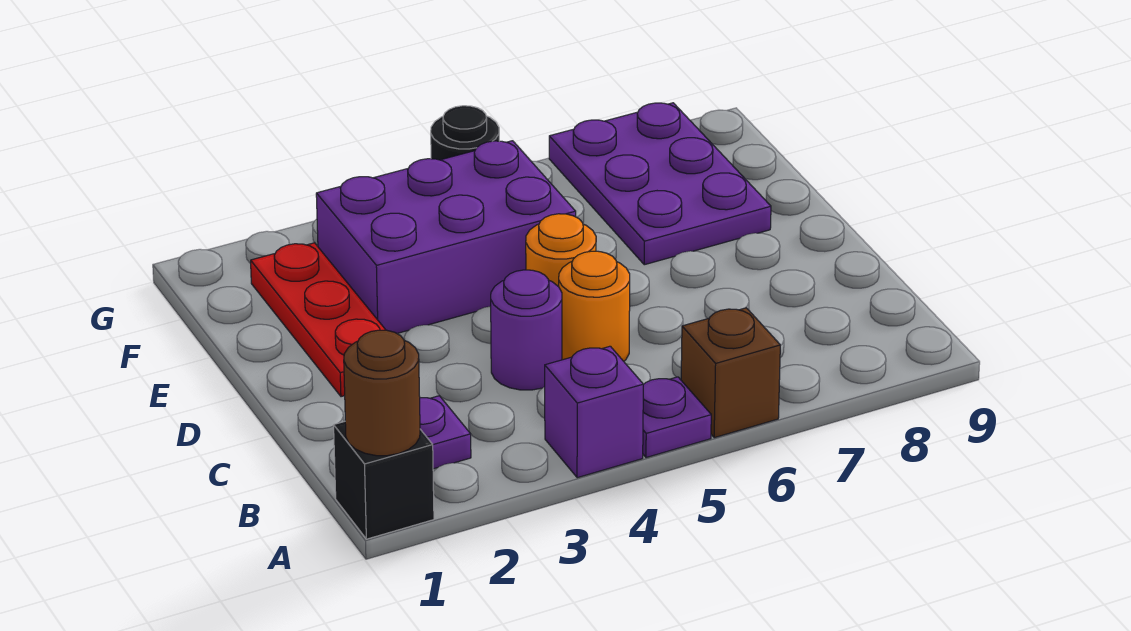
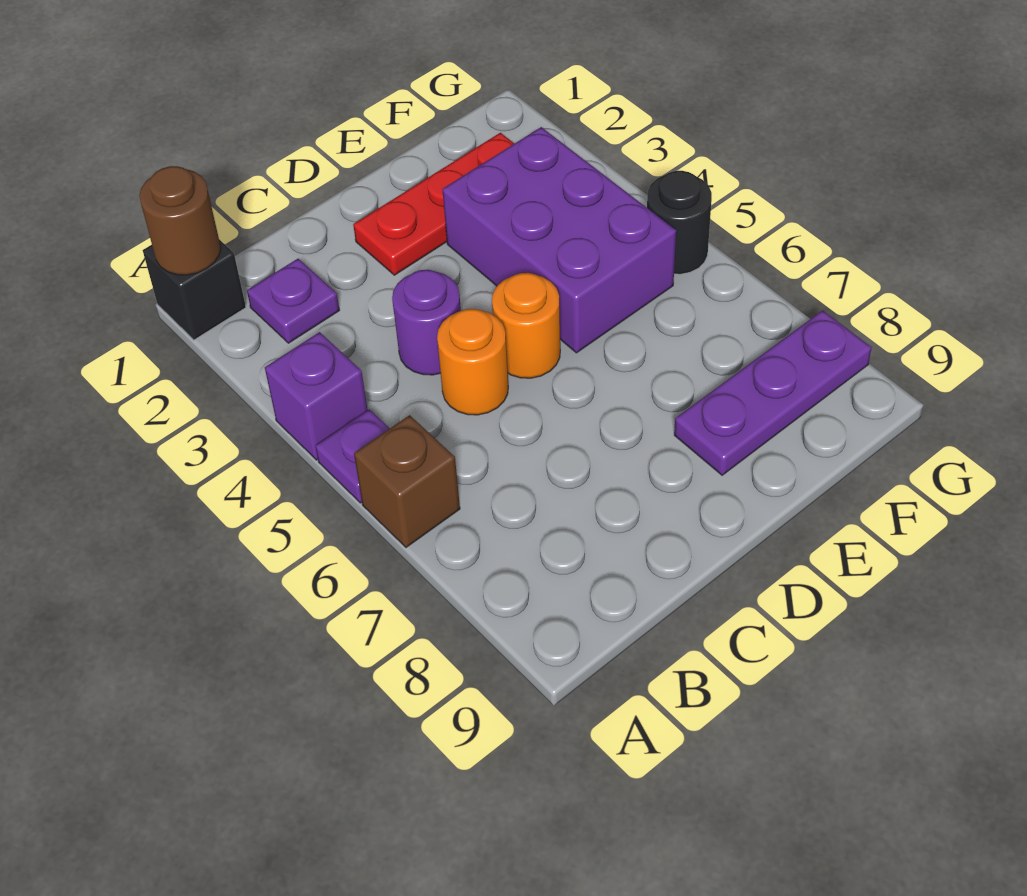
purple plate E7:G8 level 1 -> purple plate E8:G8 level 1

